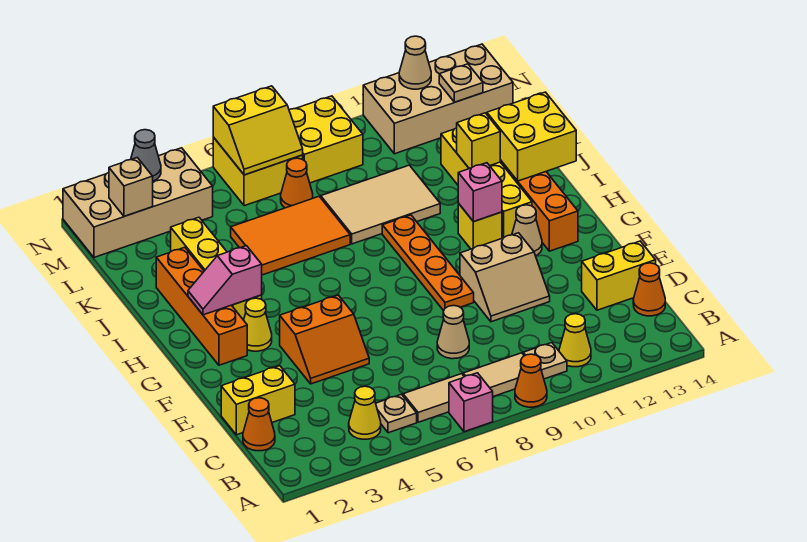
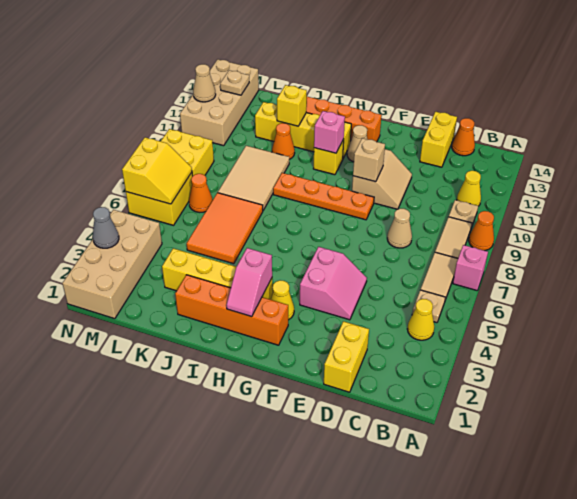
orange cone C1 level 1 -> orange cone J11 level 1
orange slope E4:F5 level 1 top F -> pink slope E4:F5 level 1 top F
yellow brick I13:J14 level 2 -> none
tan brick M2 level 2 -> tan brick F10 level 2

